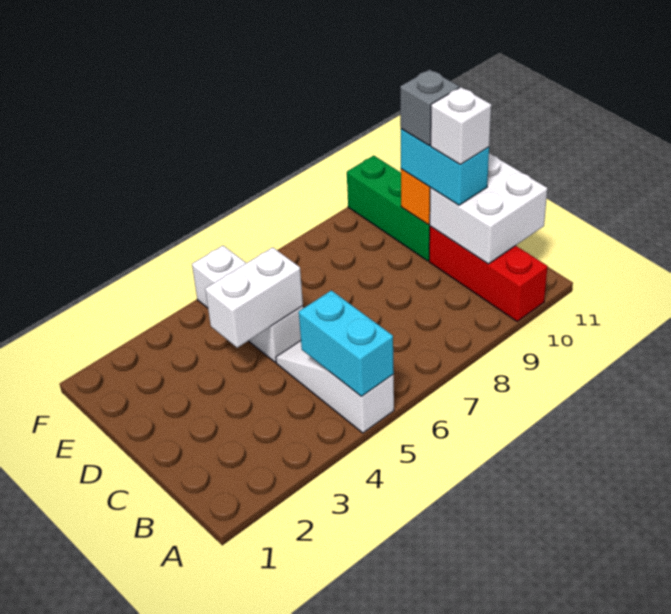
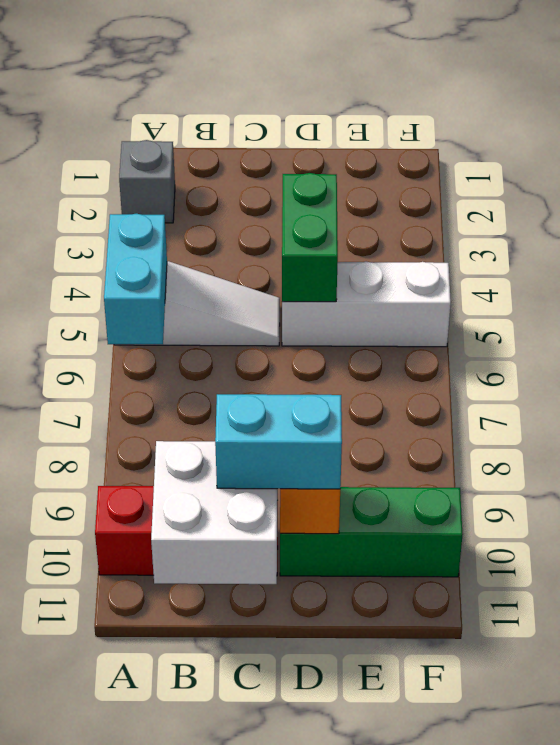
cyan brick A5:B5 level 2 -> cyan brick A5:A6 level 2
white brick C10 level 4 -> none
white brick D4:D5 level 2 -> green brick D4:D5 level 2
grey brick D10 level 4 -> grey brick A2 level 1

